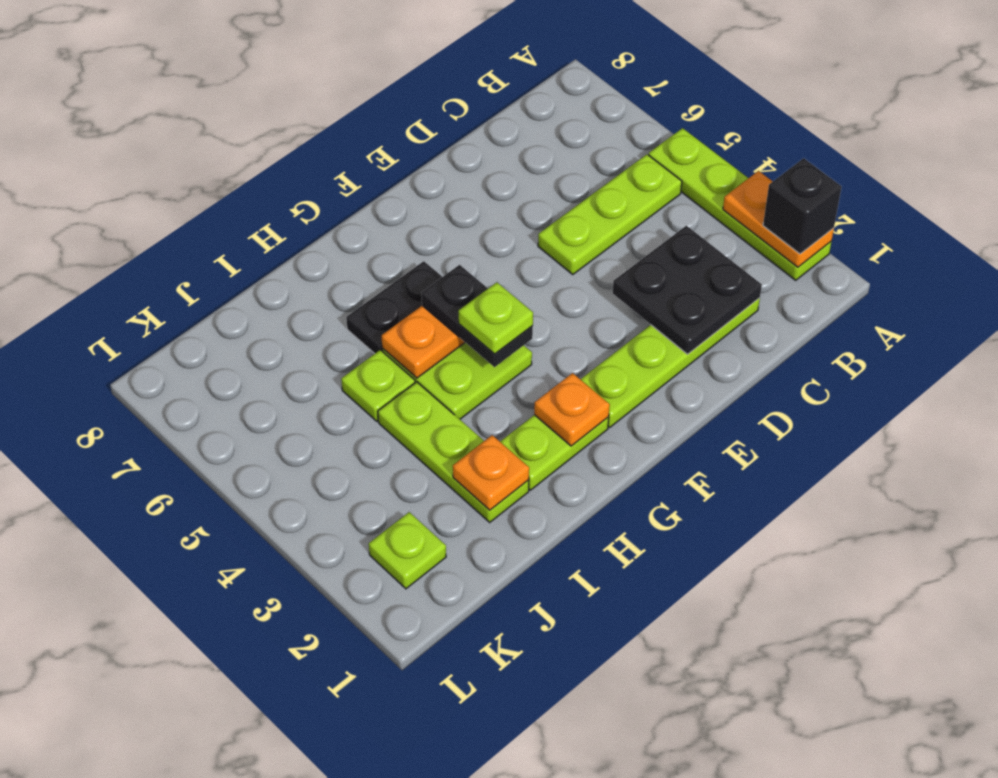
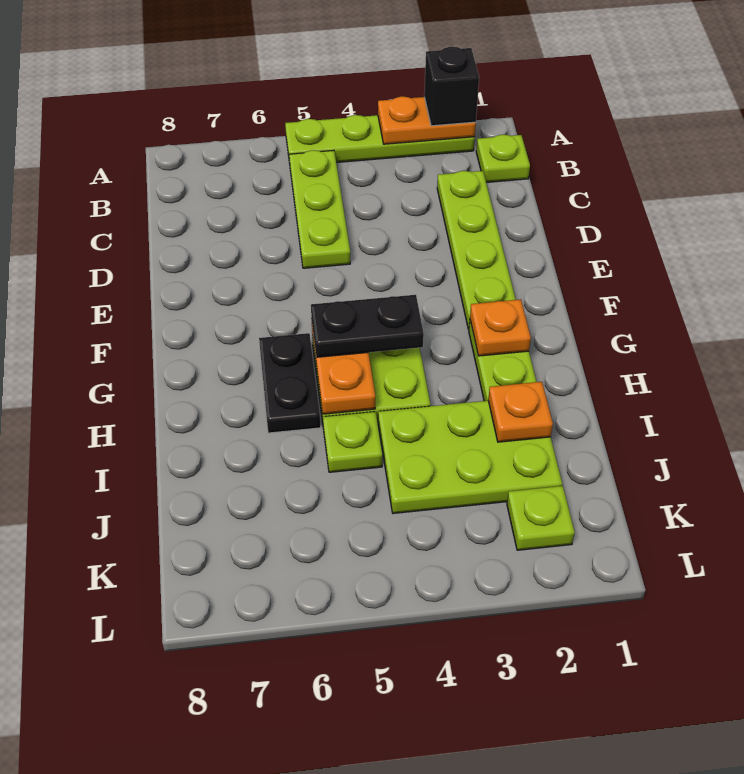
black plate C2:D3 level 2 -> none
lime plate G4 level 4 -> lime plate B1 level 1
lime plate I2:I4 level 1 -> lime plate I2:J4 level 1

